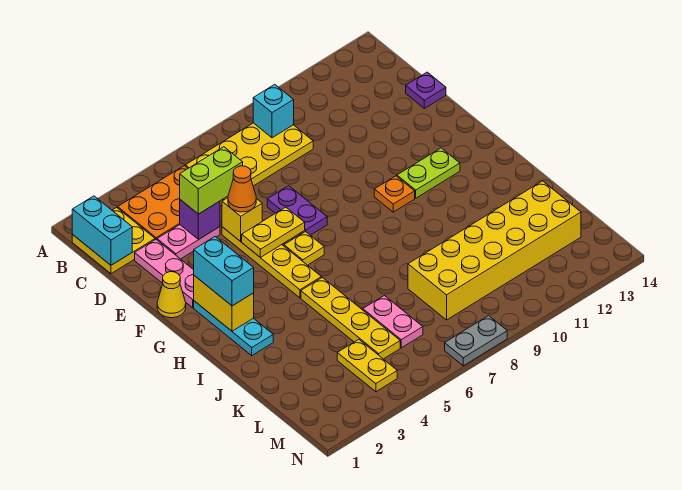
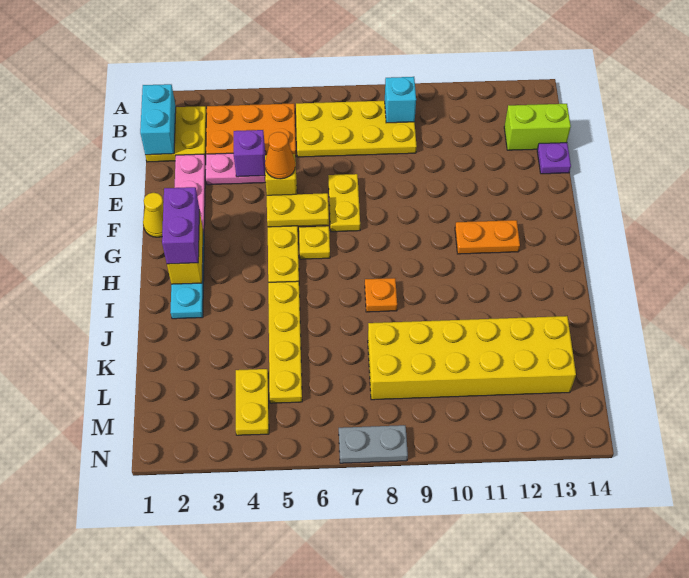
lime brick D4:D5 level 3 -> lime brick C13:C14 level 1
purple plate E7:F7 level 1 -> yellow plate E7:F7 level 1
cyan brick G2:H2 level 3 -> purple brick G2:H2 level 3
orange plate G10 level 1 -> orange plate I8 level 1
lime plate G11:G12 level 1 -> orange plate G11:G12 level 1
pink plate K6:L6 level 1 -> none

